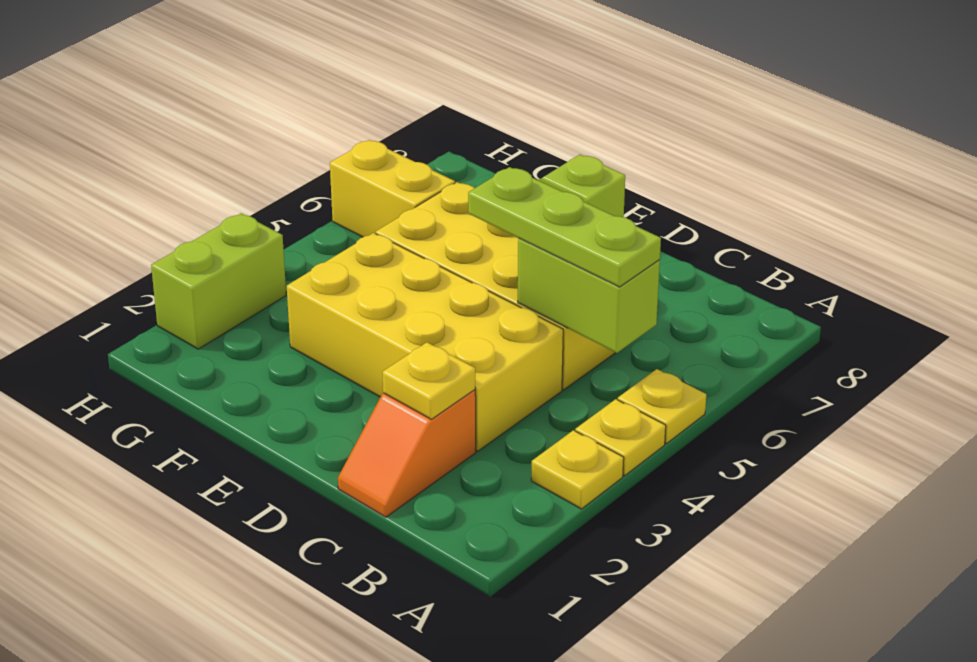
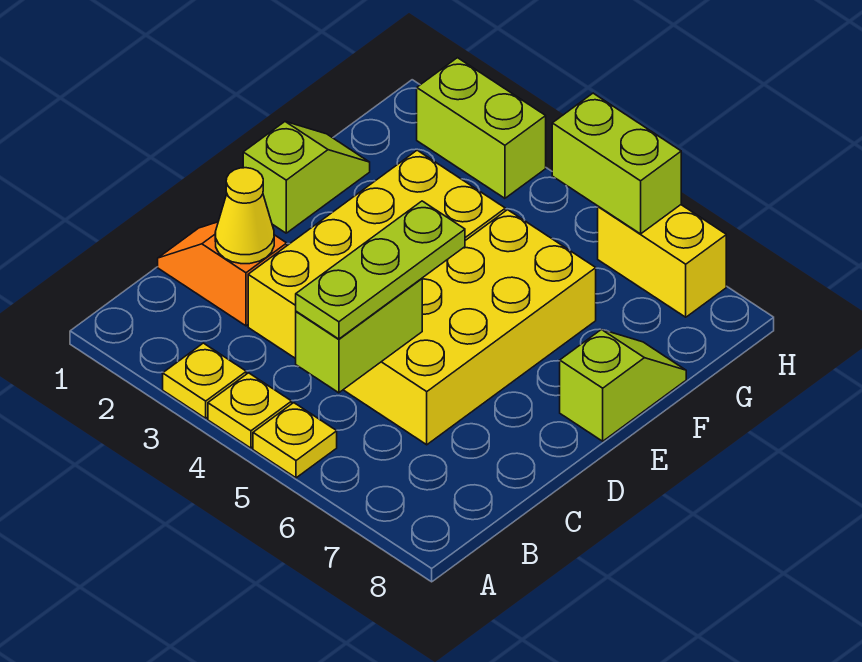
yellow plate C2 level 2 -> yellow cone C2 level 2
none -> lime slope E1:F1 level 1 top E
yellow brick G6:H6 level 1 -> yellow brick H6:H7 level 1
none -> lime brick H5:H6 level 2

